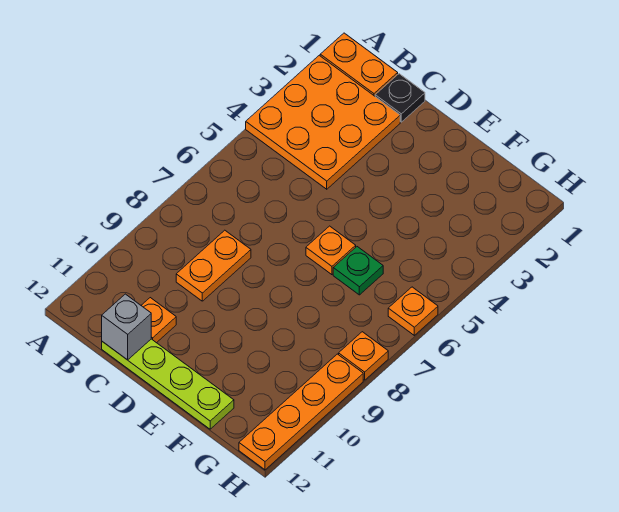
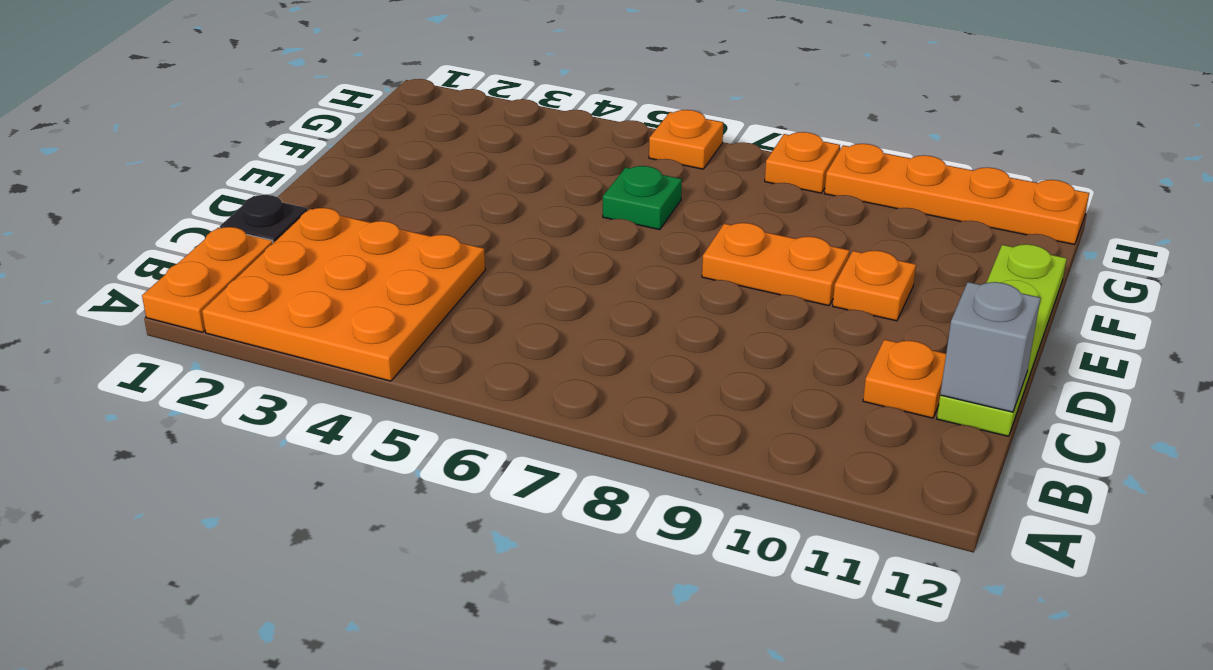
orange plate C8:C9 level 1 -> orange plate E8:E9 level 1
orange plate E6 level 1 -> orange plate E10 level 1

